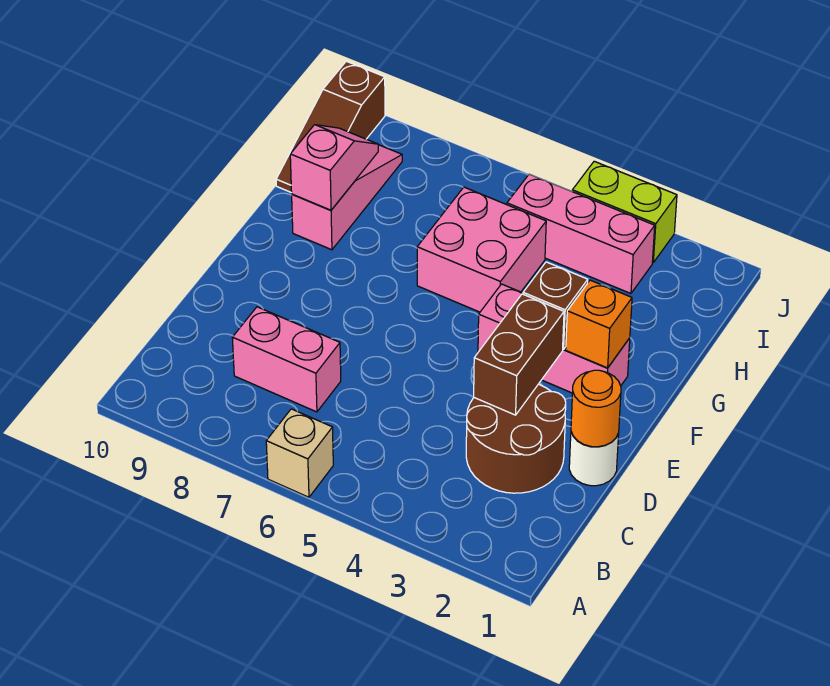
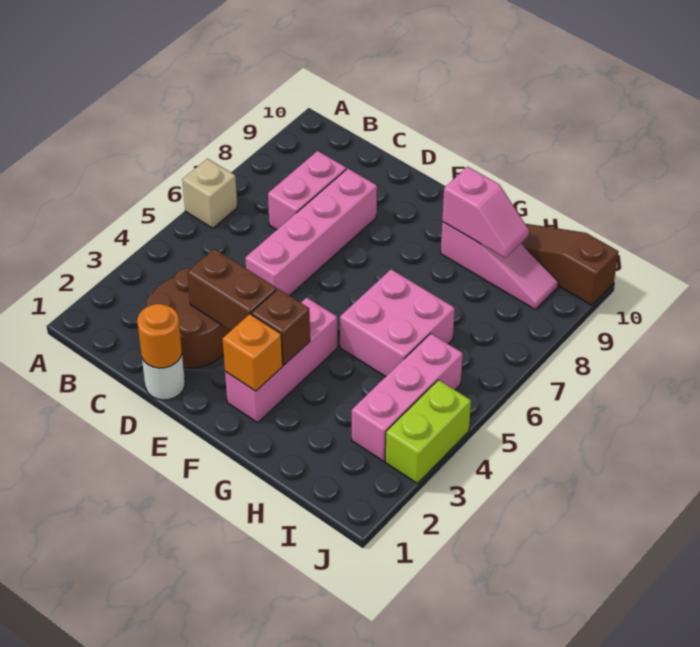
none -> pink brick D5:D8 level 1

